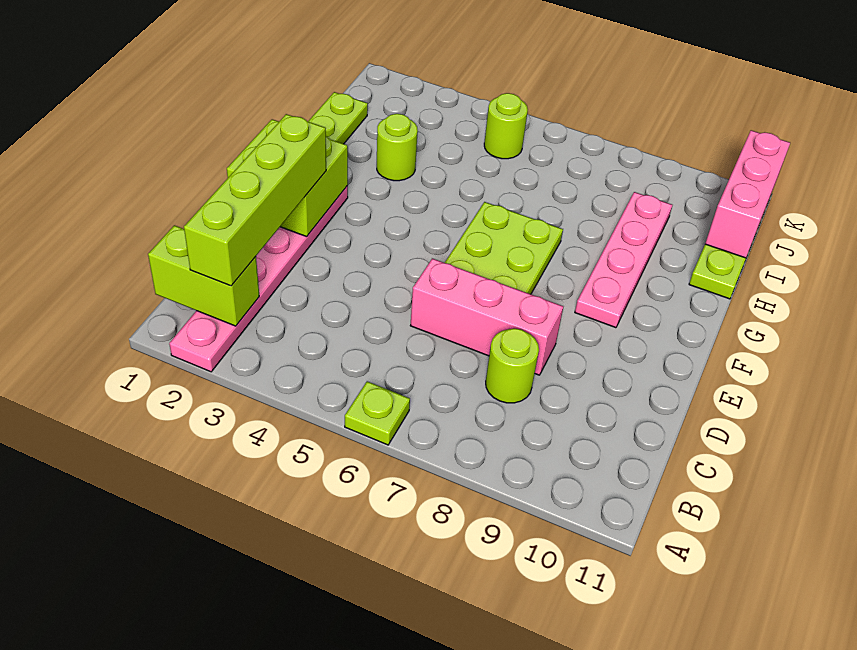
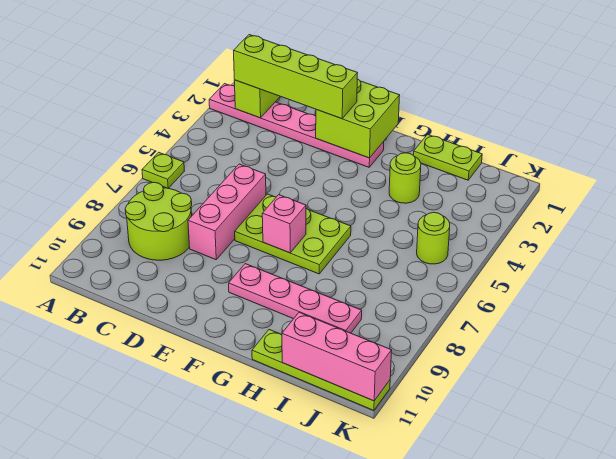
lime round brick C8 level 1 -> lime round brick B8:C9 level 1
none -> pink brick F7 level 2

